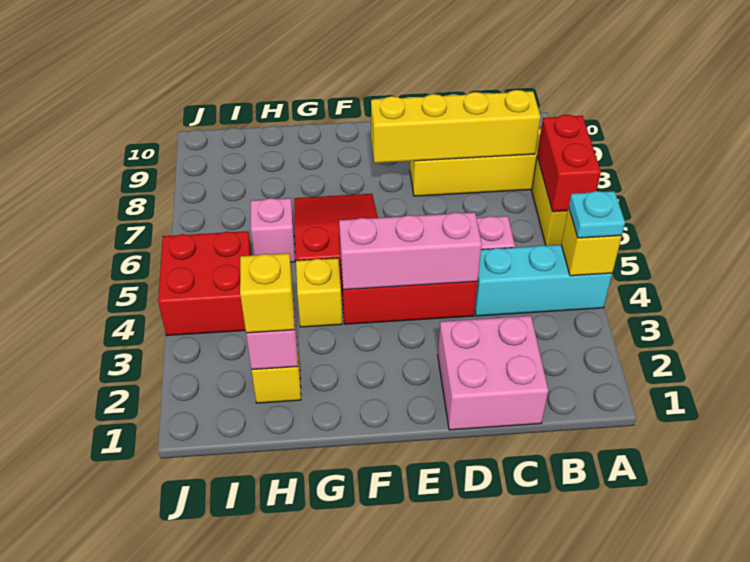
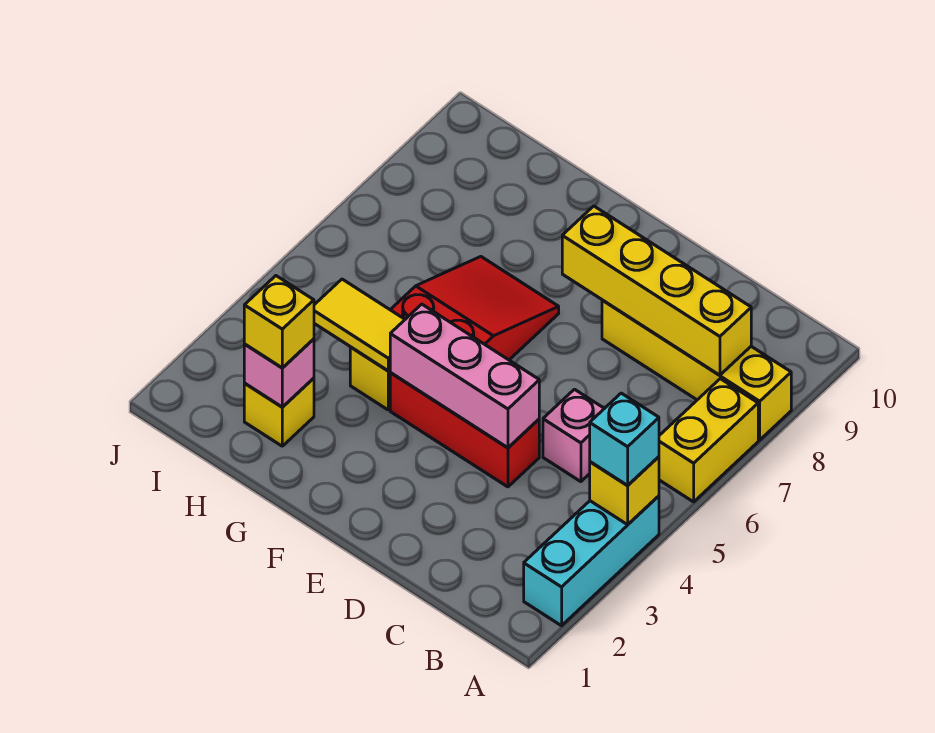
cyan brick A4:C4 level 1 -> cyan brick A2:A4 level 1
cyan plate A4 level 3 -> cyan brick A4 level 3
red brick A6:A7 level 2 -> none
pink brick C1:D2 level 1 -> none
none -> yellow tile G4:H4 level 2
pink brick H6 level 1 -> none
red brick I4:J5 level 1 -> none

